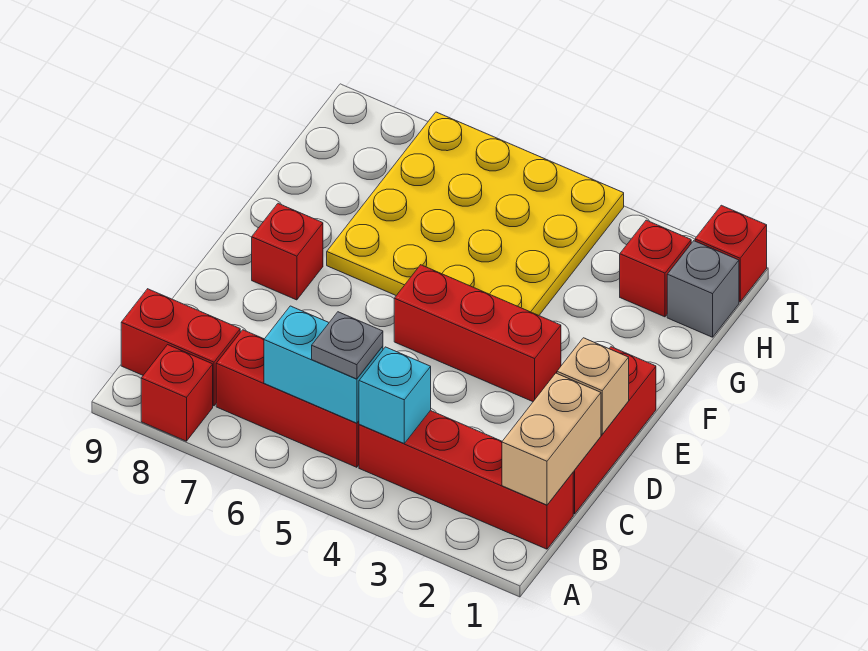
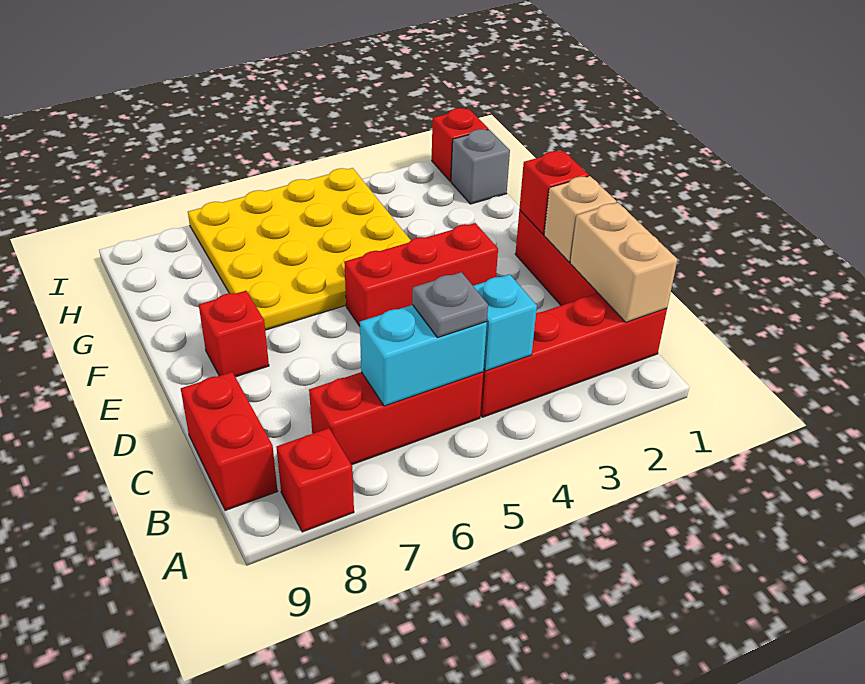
red brick B8:B9 level 1 -> red brick B9:C9 level 1
red brick H2 level 1 -> red brick E1 level 2

